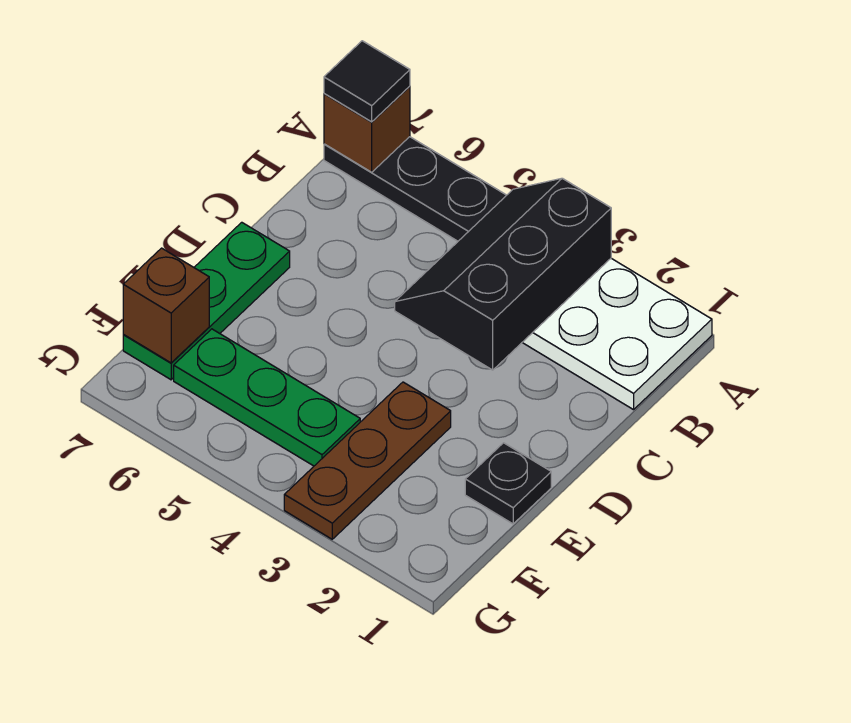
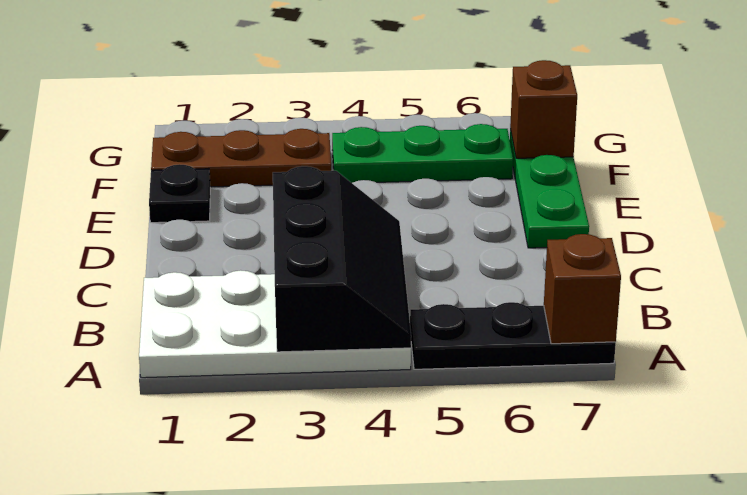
black tile A7 level 3 -> none
brown plate E3:G3 level 1 -> brown plate F1:F3 level 1

